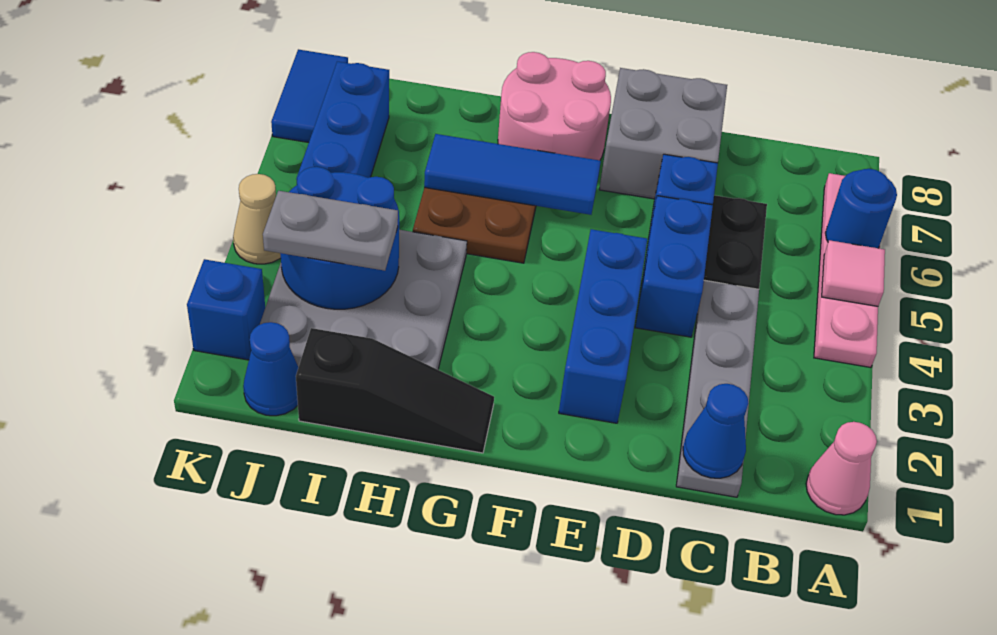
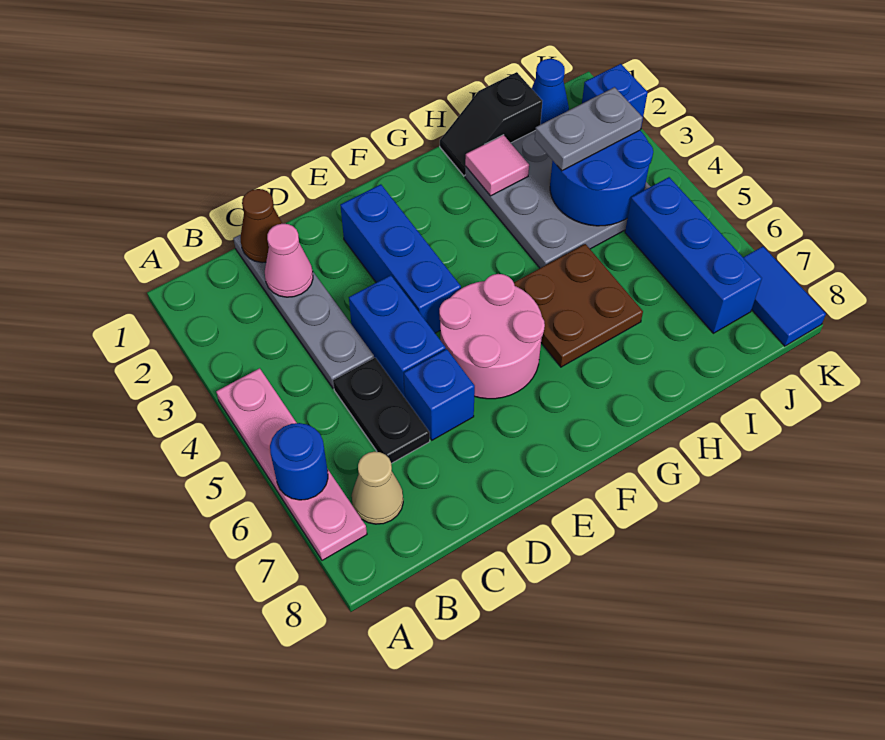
pink cone A1 level 1 -> pink cone C2 level 2
pink tile A5 level 2 -> pink tile H2 level 2
blue cone C1 level 2 -> brown cone C1 level 2
grey brick D7:E8 level 1 -> none
blue tile F6:H6 level 2 -> none
pink round brick F7:G8 level 1 -> pink round brick E5:F6 level 1
black slope G1:I1 level 1 top I -> black slope H1:I1 level 1 top I
tan cone K4 level 1 -> tan cone B7 level 1

